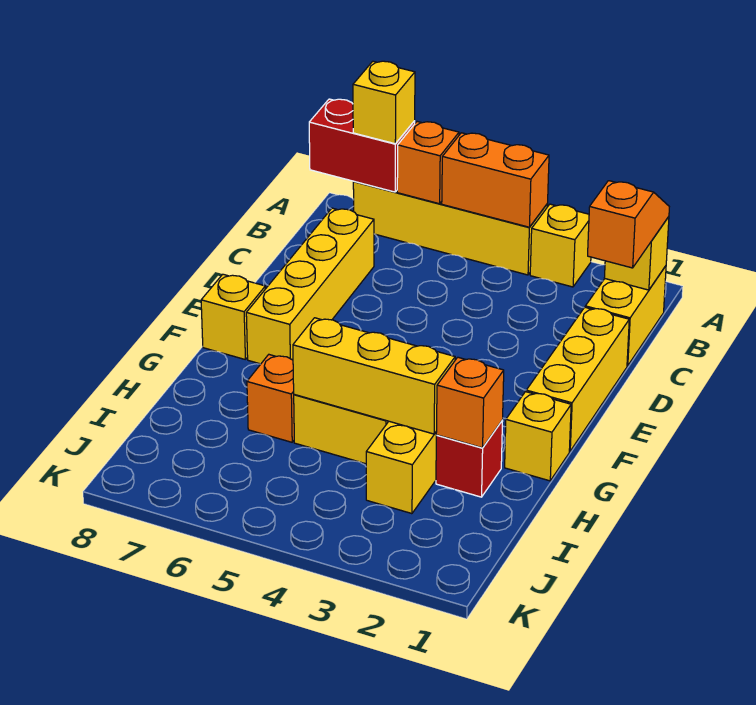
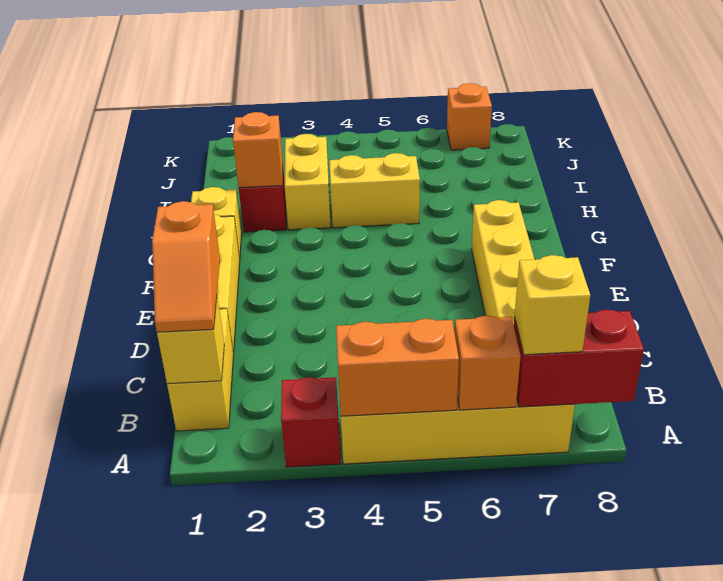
yellow brick A3 level 1 -> red brick A3 level 1
yellow brick F8 level 1 -> none
yellow brick H3:H5 level 2 -> none
orange brick H6 level 1 -> orange brick K7 level 1

